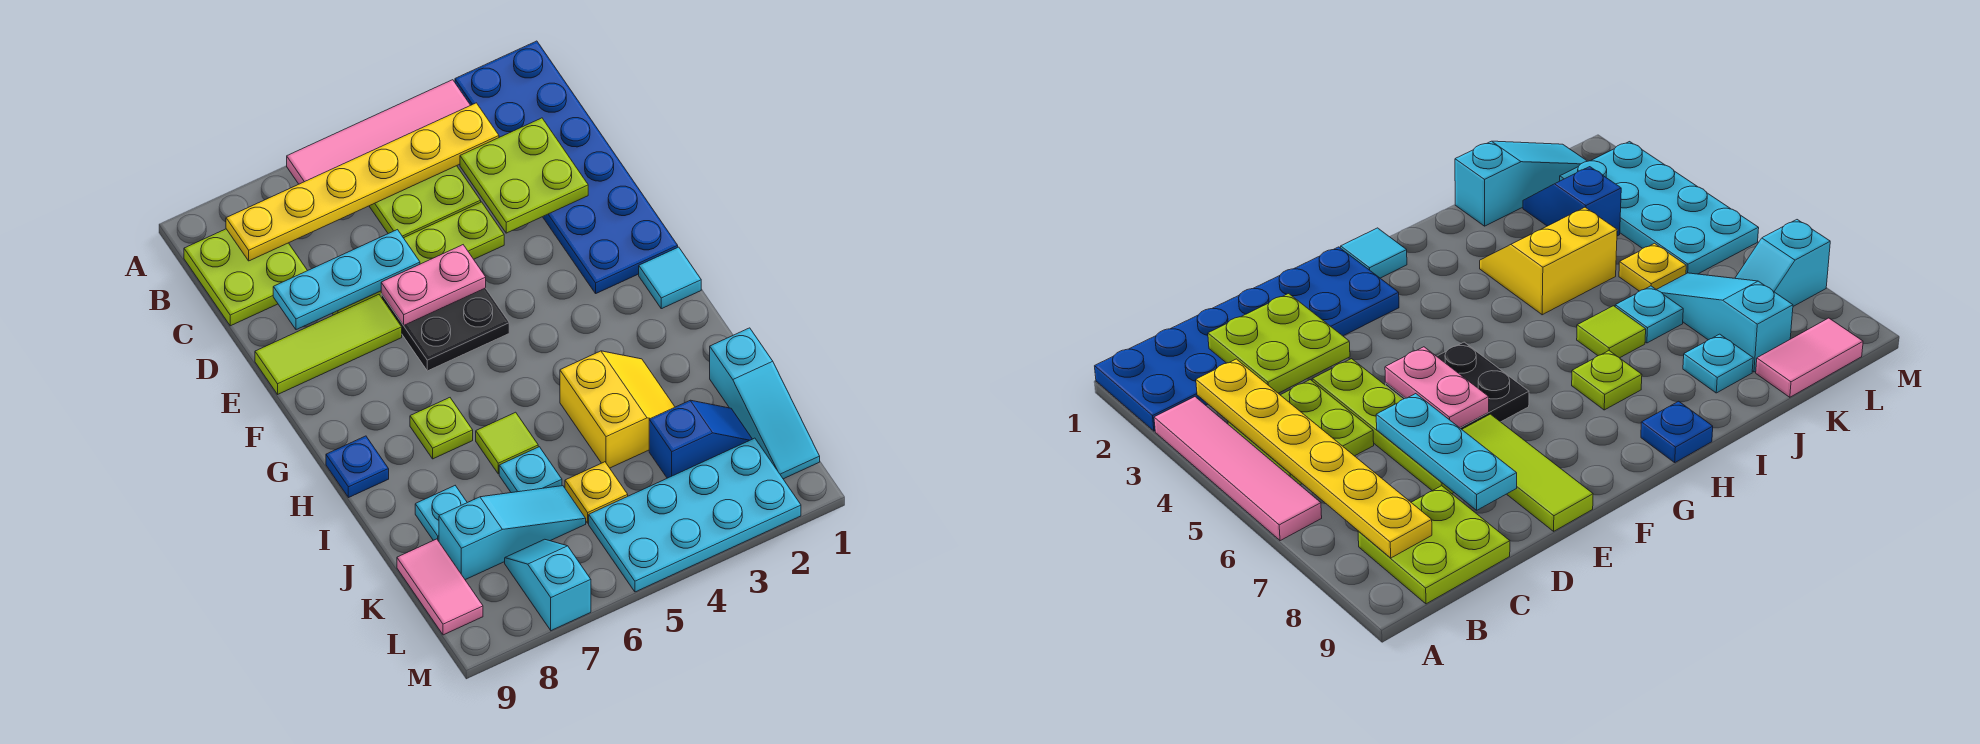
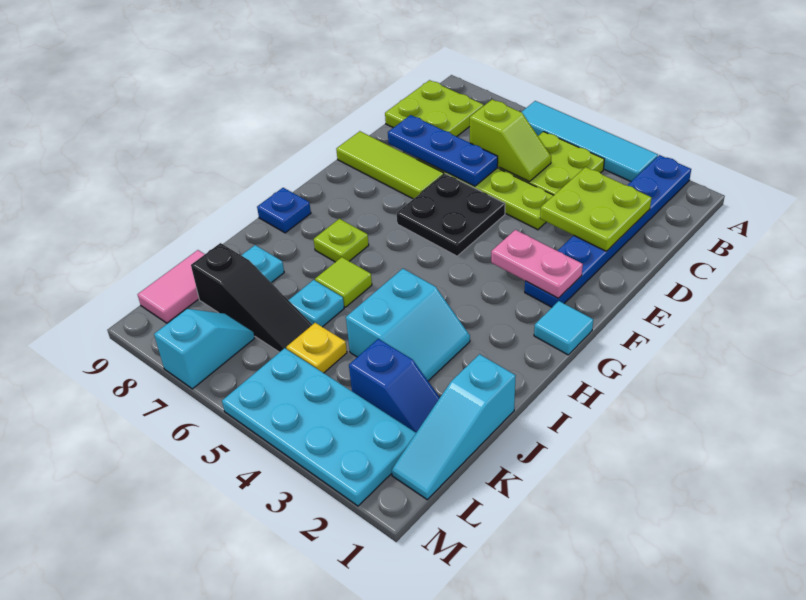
blue plate A1:F2 level 1 -> blue plate A2:F2 level 1
pink tile A3:A6 level 1 -> cyan tile A3:A6 level 1
yellow plate B3:B8 level 2 -> none
none -> lime slope C5:C6 level 2 top 6
cyan plate D6:D8 level 2 -> blue plate D6:D8 level 2
pink plate E5:E6 level 2 -> pink plate F2:F3 level 2
yellow slope I3:J4 level 1 top 4 -> cyan slope I3:J4 level 1 top 4
cyan slope K6:K8 level 1 top 8 -> black slope K6:K8 level 1 top 8

